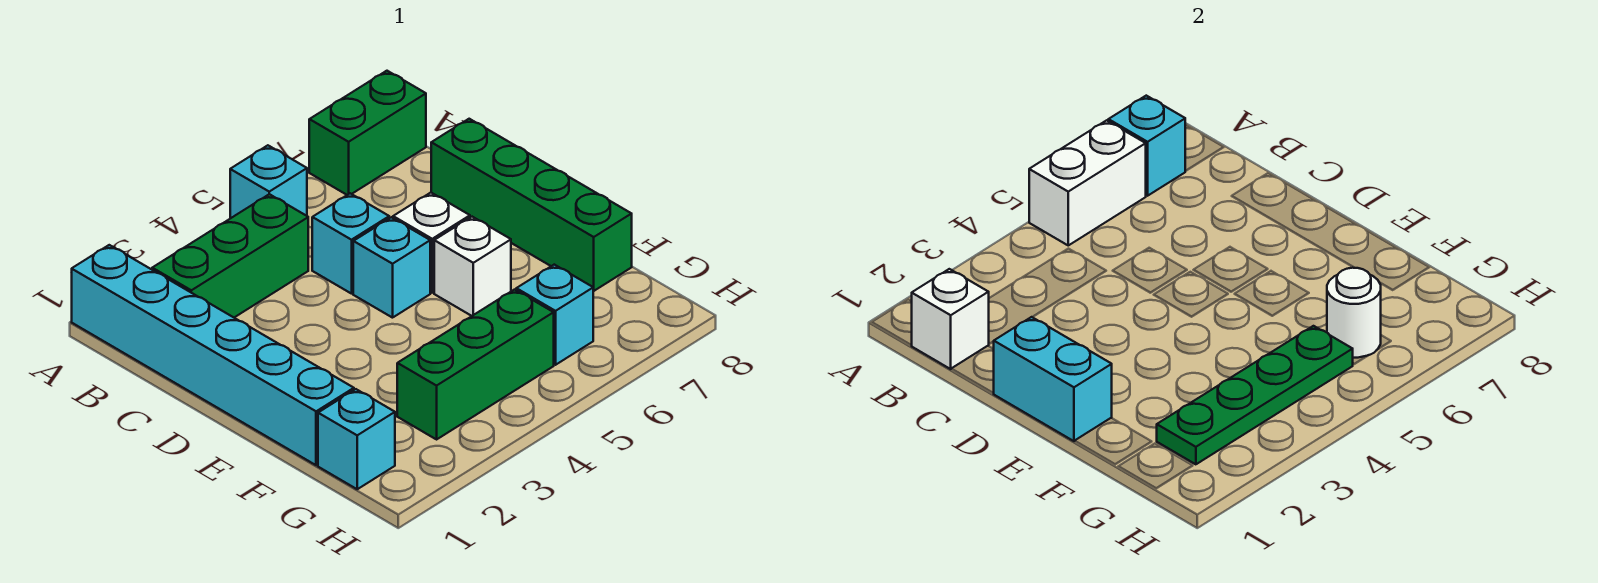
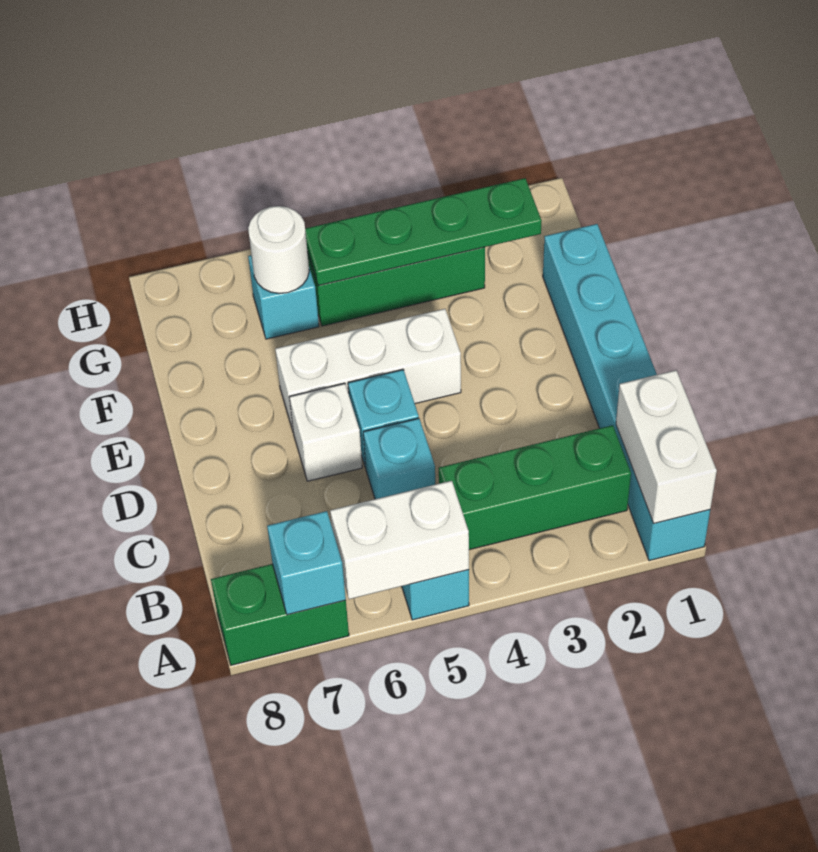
white brick B1 level 2 -> white brick A1:B1 level 2
green brick C8:F8 level 1 -> none
cyan brick D1:E1 level 2 -> none
white brick E6 level 1 -> white brick E4:E6 level 1
cyan brick G1 level 1 -> none

